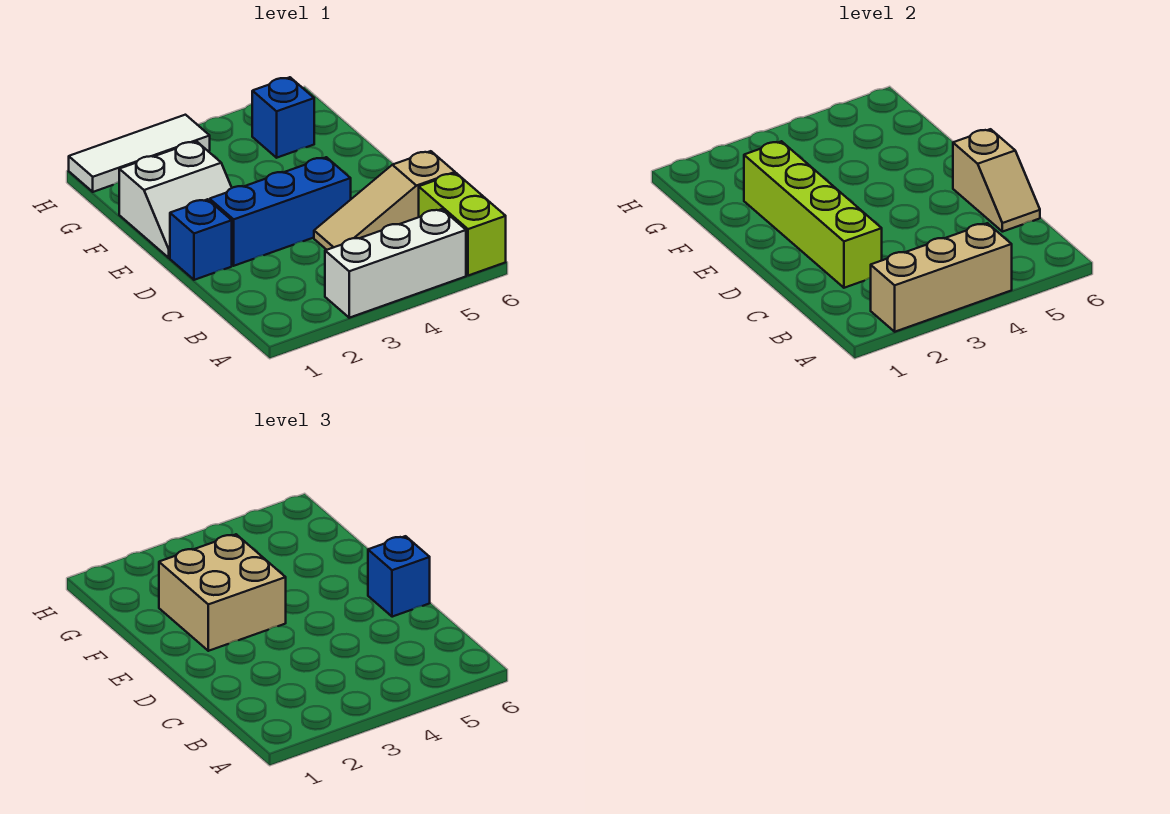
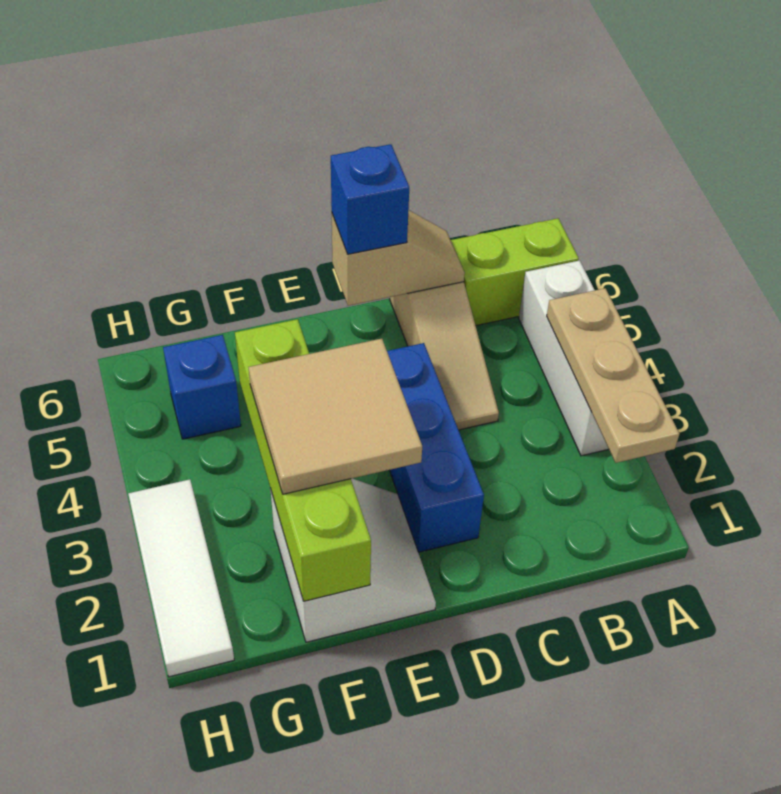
tan brick A2:A4 level 2 -> tan plate A2:A4 level 2
lime brick C2:F2 level 2 -> lime brick F1:F4 level 2
blue brick D1 level 1 -> none
tan brick E2:F3 level 3 -> tan tile E2:F3 level 3

